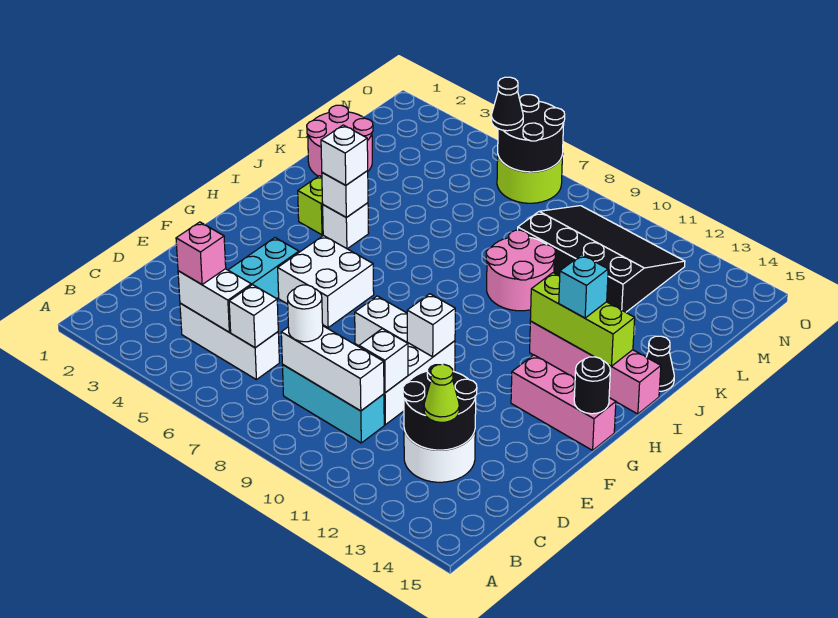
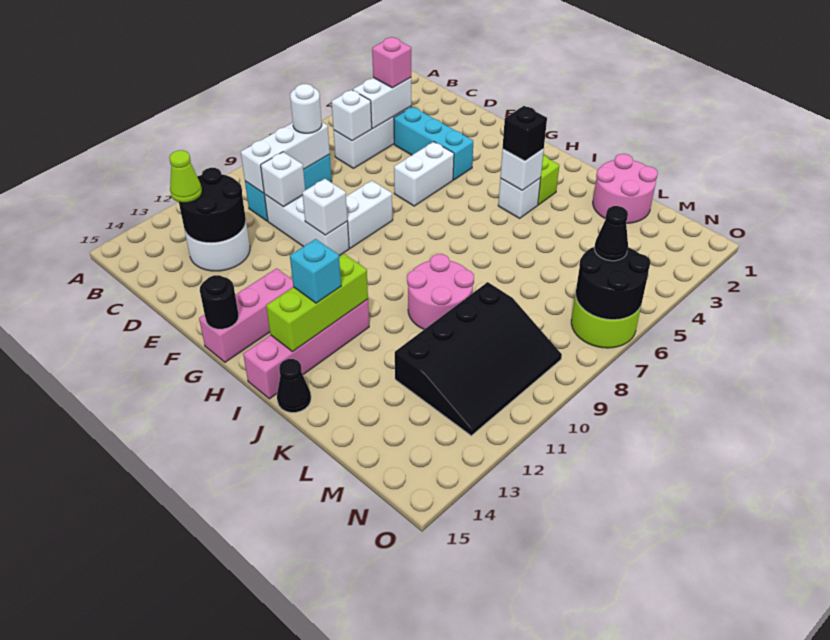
white brick F5:G6 level 1 -> white brick F5:F6 level 1
white brick I4 level 3 -> black brick I4 level 3

